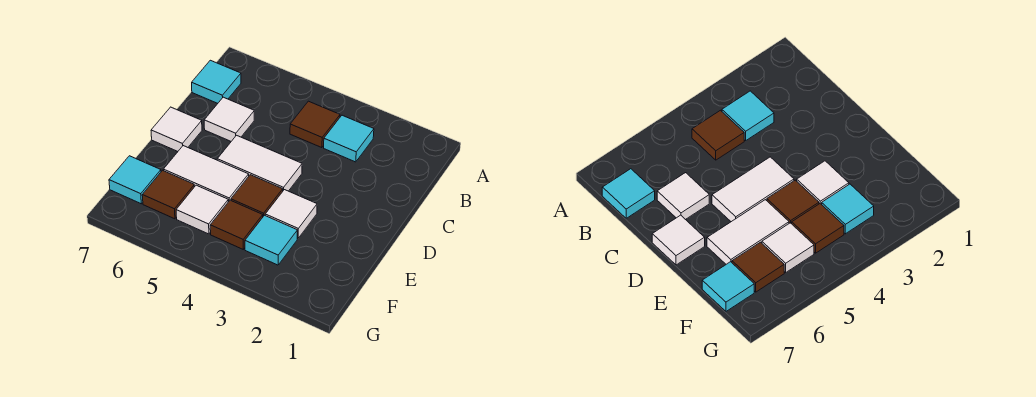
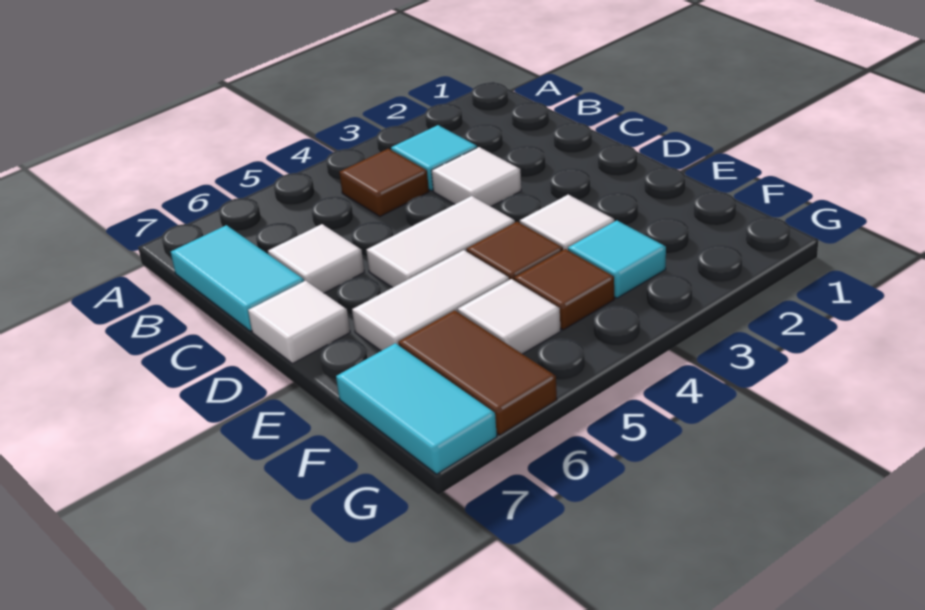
cyan tile B7 level 1 -> cyan tile B7:C7 level 1
none -> white tile C3 level 1
brown tile F6 level 1 -> brown tile F6:G6 level 1
cyan tile F7 level 1 -> cyan tile F7:G7 level 1

